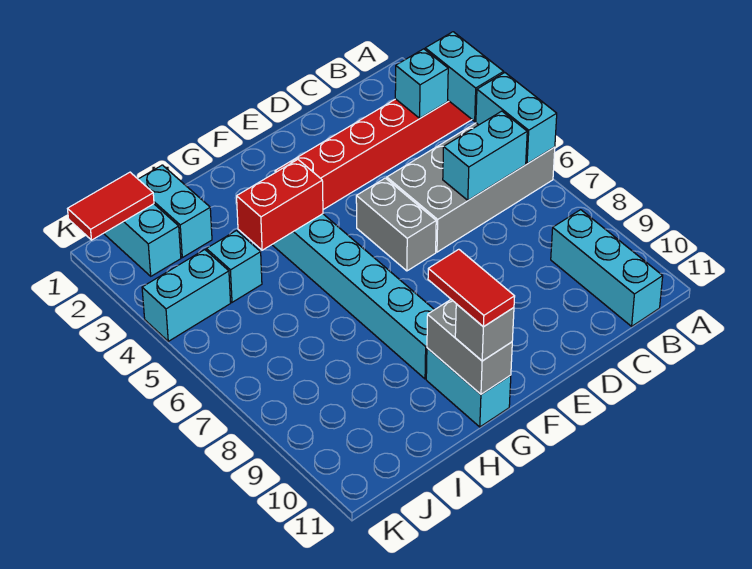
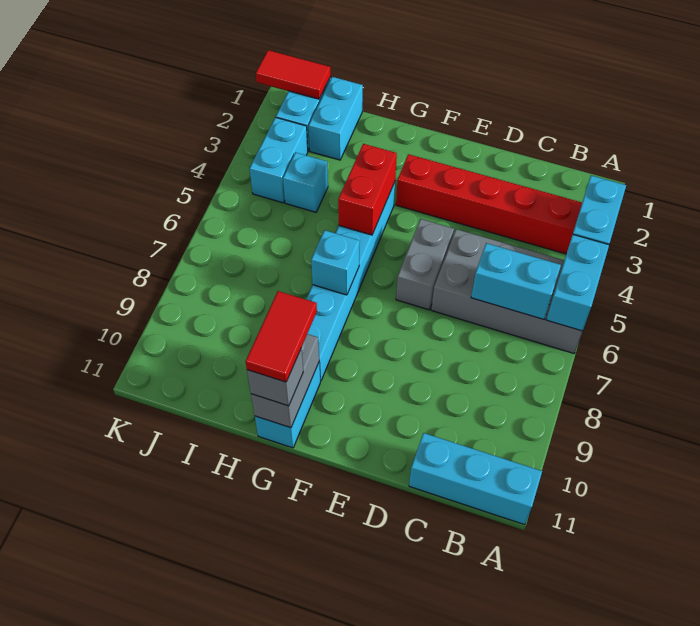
cyan brick B3 level 2 -> cyan brick G7 level 2
cyan brick B9:B11 level 1 -> cyan brick A11:C11 level 1
red brick G4:H4 level 2 -> red brick G4:G5 level 2
cyan brick J4:K4 level 1 -> cyan brick J3:J4 level 1

